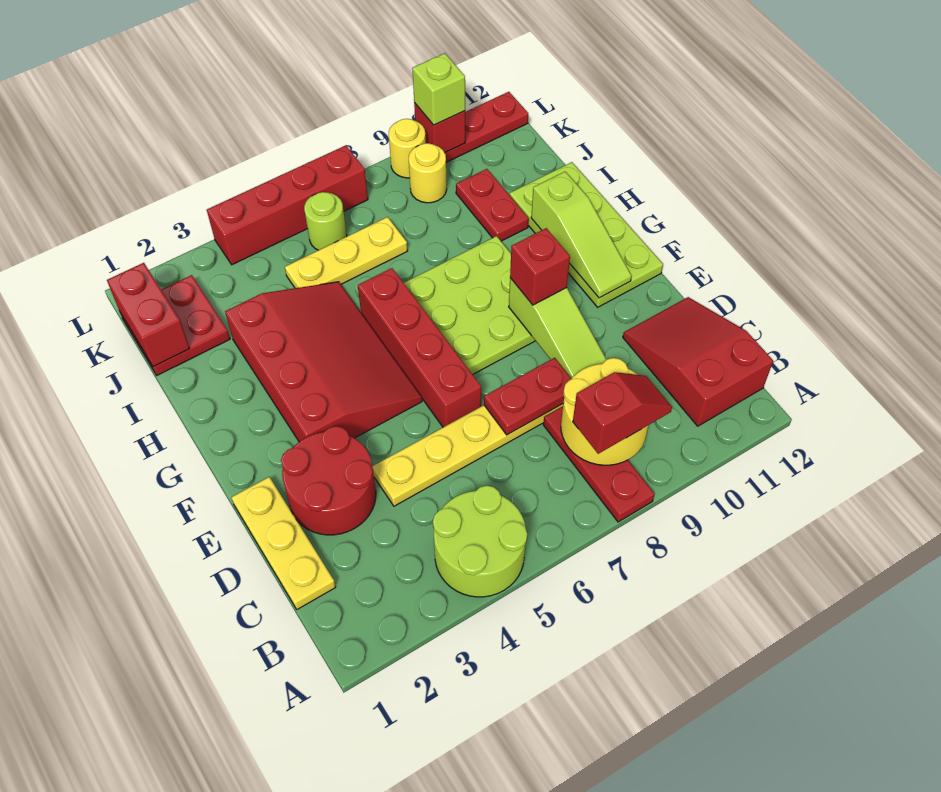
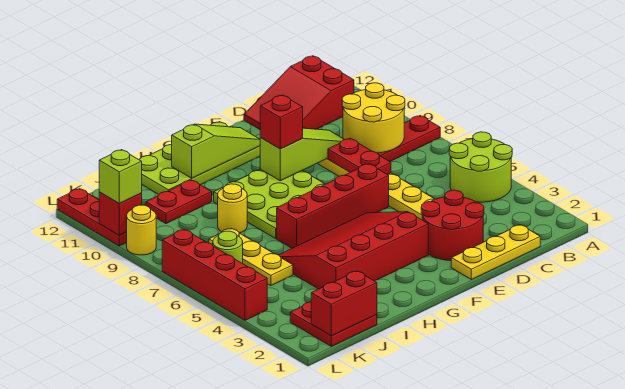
red slope B8:B9 level 3 top 8 -> none
yellow round brick K9 level 1 -> yellow round brick I8 level 1

